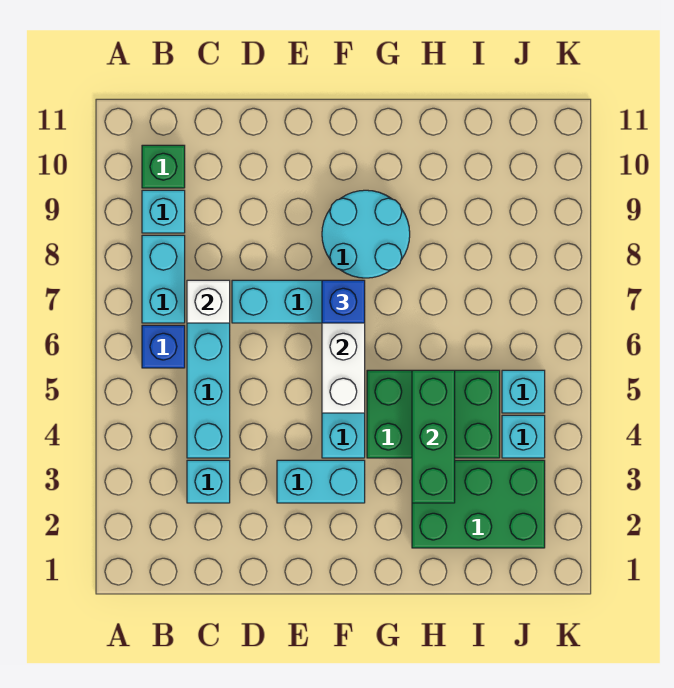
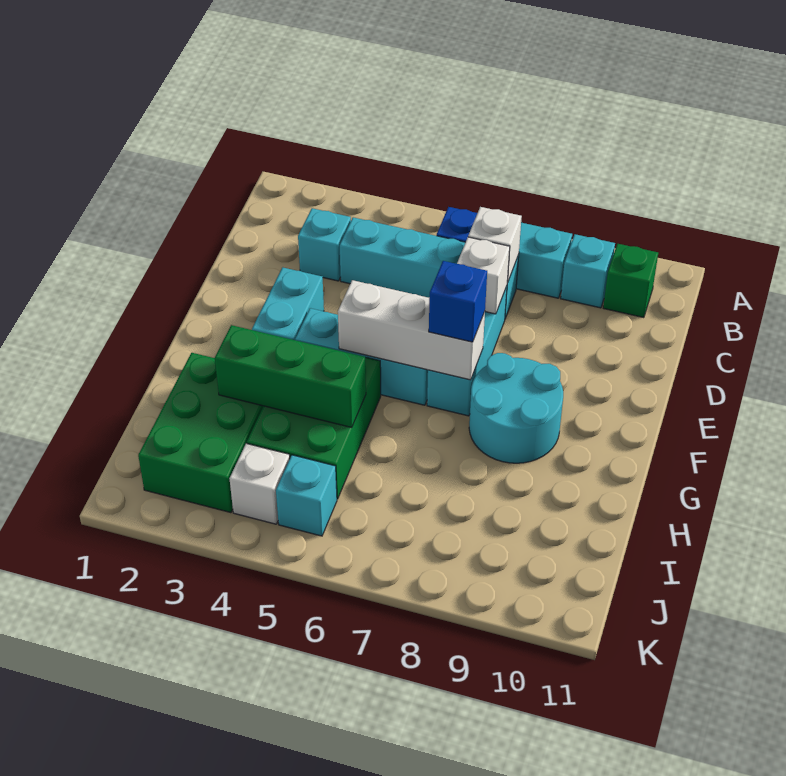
none -> white brick D7 level 2
cyan brick J4 level 1 -> white brick J4 level 1

